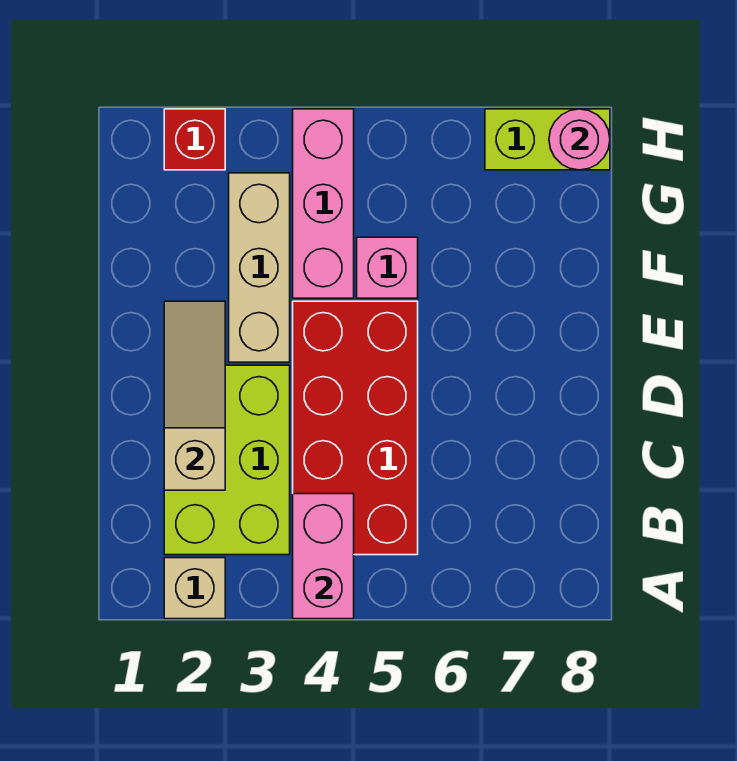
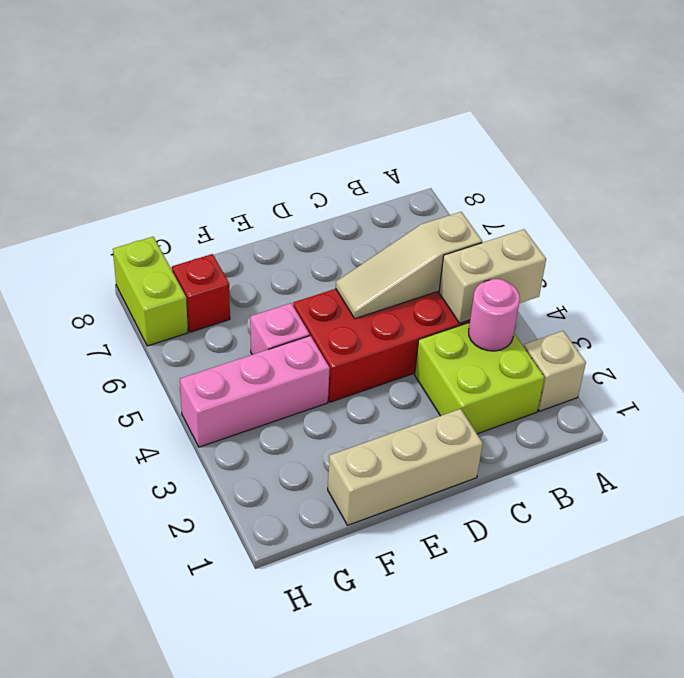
pink brick A4:B4 level 2 -> tan brick A4:B4 level 2
lime brick B2:D3 level 1 -> lime brick B2:C3 level 1
tan slope C2:E2 level 2 top C -> tan slope B5:D5 level 2 top B
tan brick E3:G3 level 1 -> tan brick D1:F1 level 1
red brick H2 level 1 -> red brick G7 level 1
pink round brick H8 level 2 -> pink round brick B3 level 2

